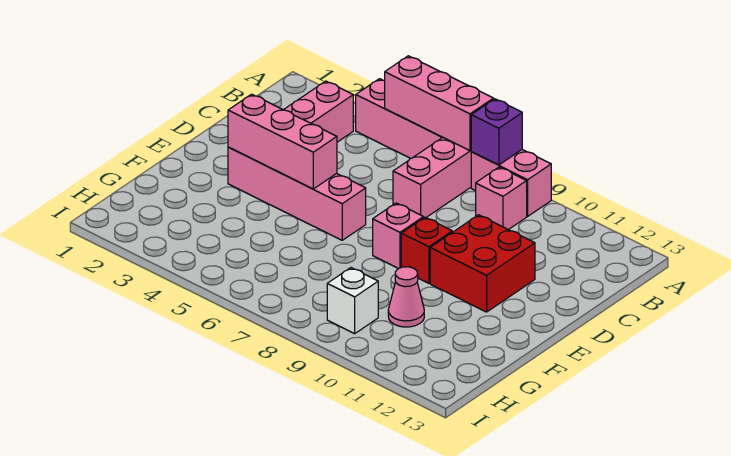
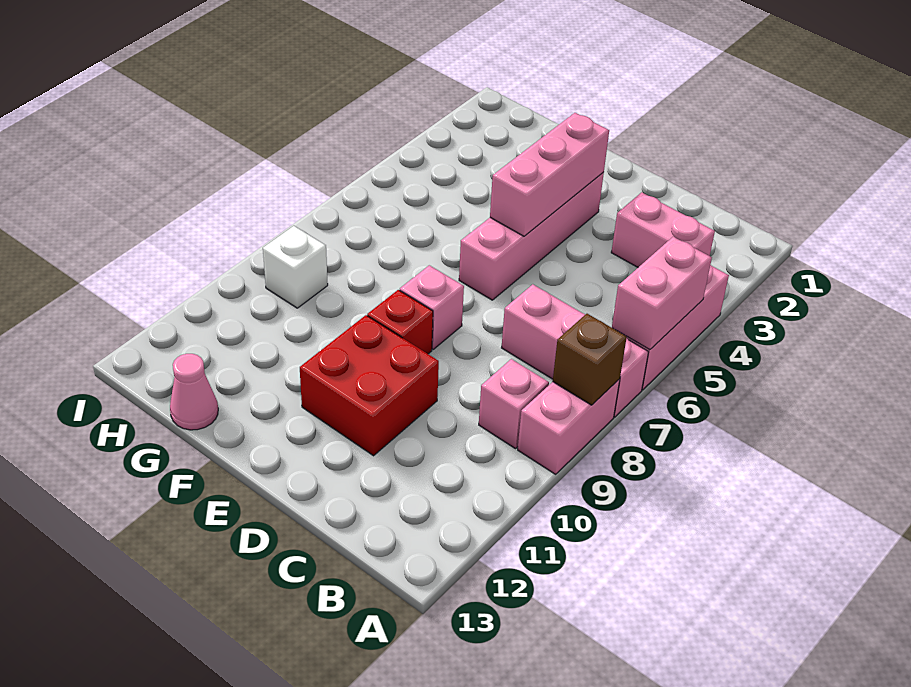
pink brick A5:A7 level 2 -> pink brick A5:A6 level 2
purple brick A8 level 2 -> brown brick A8 level 2
pink cone G10 level 1 -> pink cone G13 level 1

